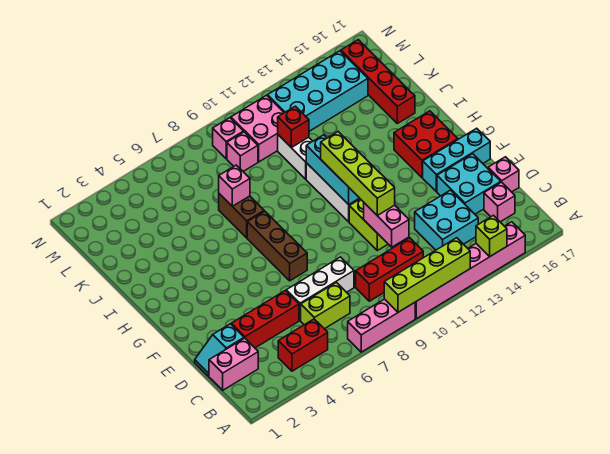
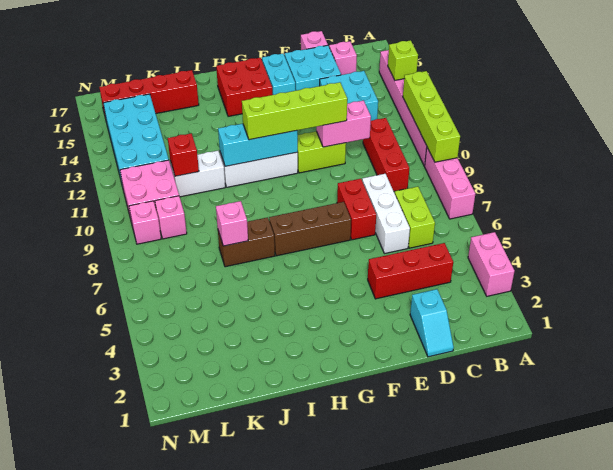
red brick B4:B5 level 1 -> red brick E7:E8 level 1
pink brick C1:C2 level 1 -> pink brick A3:A4 level 1
red brick D3:D5 level 1 -> red brick C4:E4 level 1
cyan brick F15:F17 level 1 -> cyan brick F15:F16 level 1

